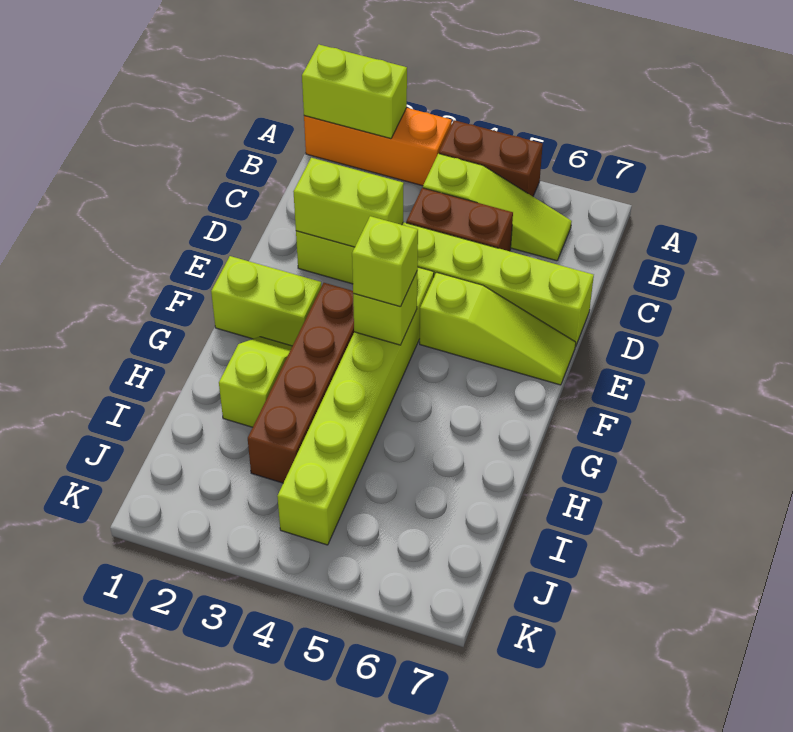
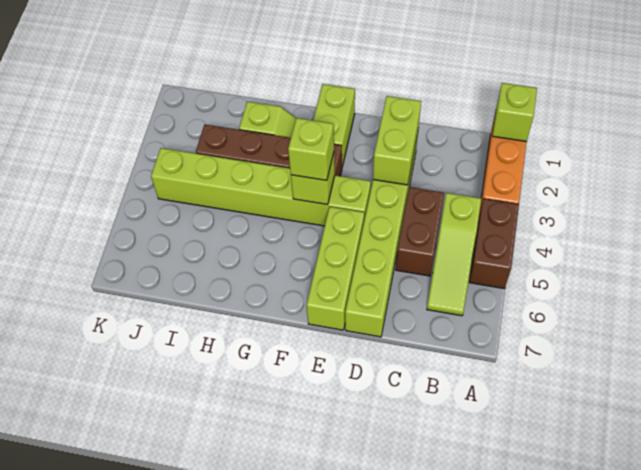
lime brick A1:A2 level 2 -> lime brick A1 level 2
lime slope E5:E7 level 1 top 5 -> lime brick E5:E7 level 1

